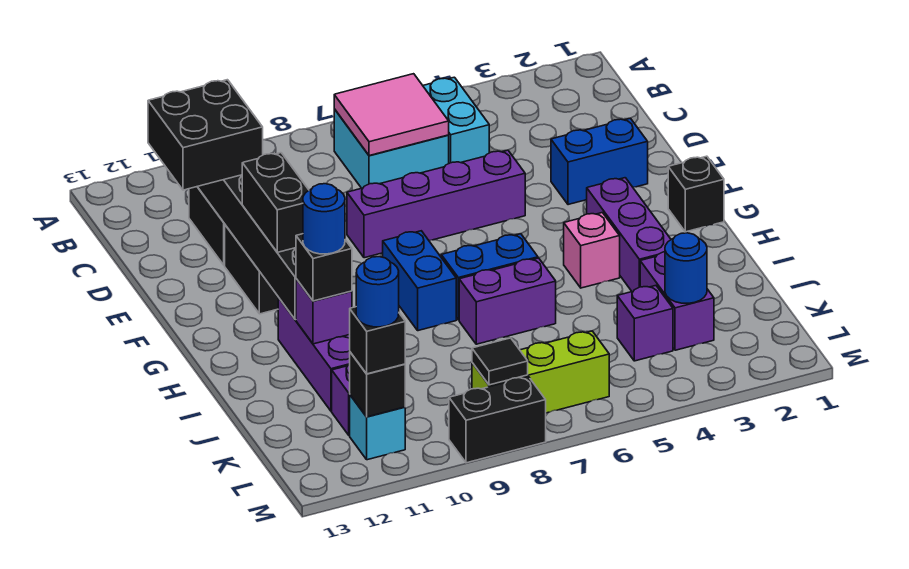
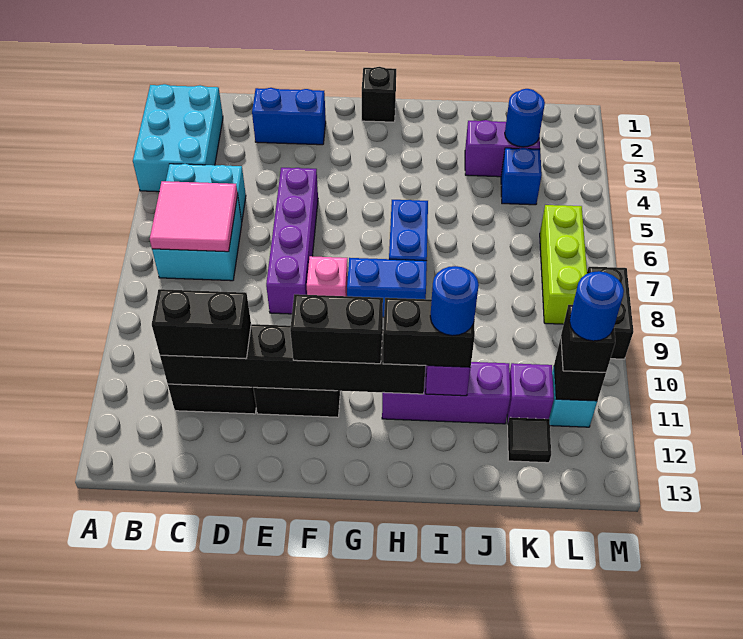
none -> cyan brick A2:B4 level 1
black brick C11:D12 level 3 -> black brick C11:D11 level 3
blue brick E2:E3 level 1 -> blue brick D2:E2 level 1
purple brick G3:I3 level 1 -> none
pink brick H4 level 1 -> pink brick F8 level 1
purple brick I6:I7 level 1 -> none
black brick I11 level 3 -> black brick H11:I11 level 3
purple brick K4 level 1 -> blue brick K4 level 1
black tile L8 level 2 -> black tile K12 level 1

